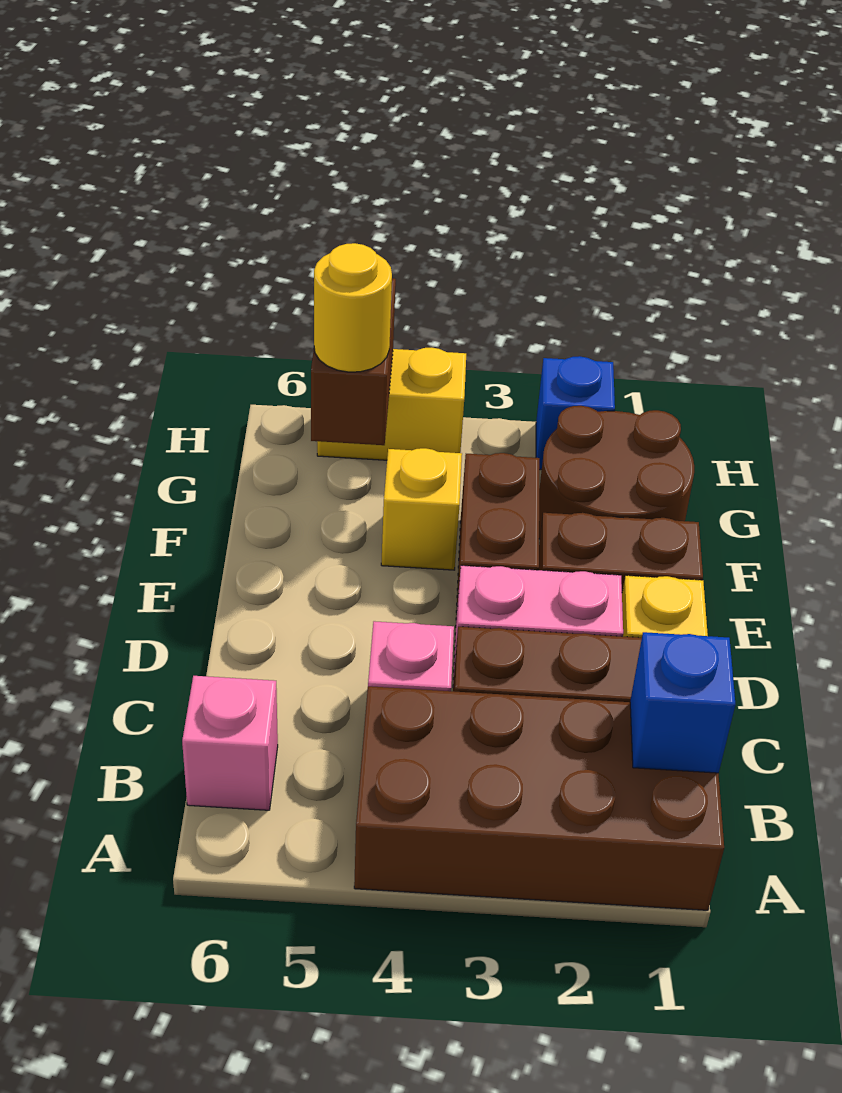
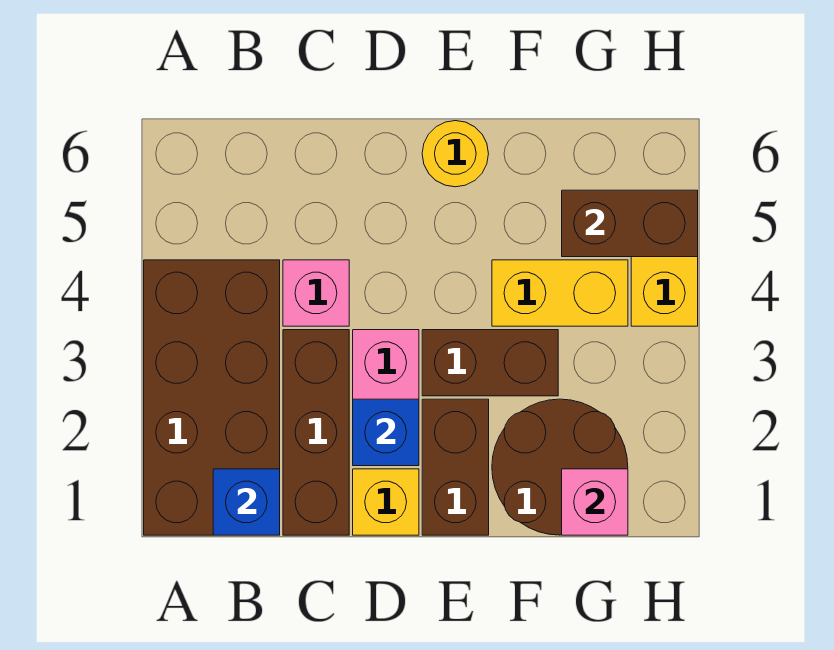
pink brick B6 level 1 -> pink brick G1 level 2
yellow brick F4 level 1 -> yellow brick F4:G4 level 1
yellow round brick G5 level 3 -> yellow round brick E6 level 1
blue brick H2 level 1 -> blue brick D2 level 2

